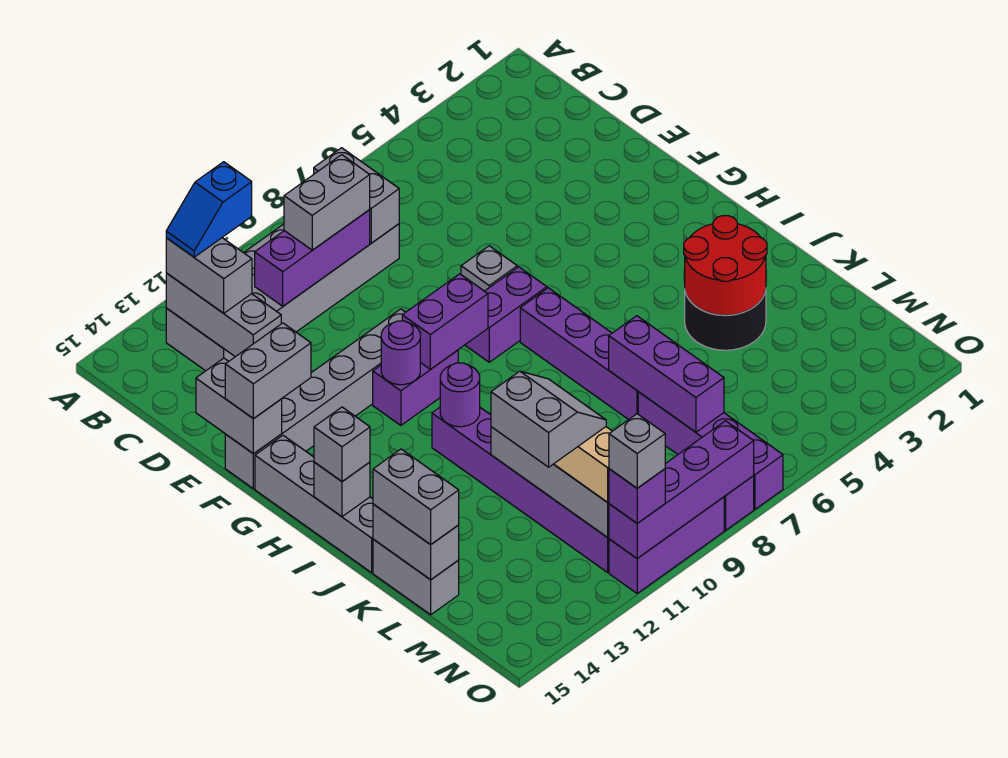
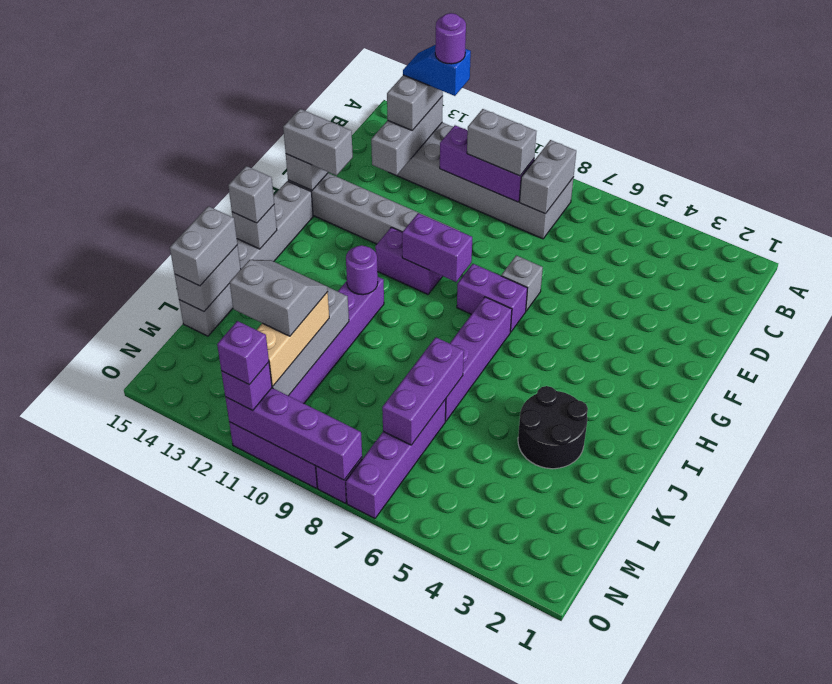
purple round brick G11 level 2 -> purple round brick B12 level 5
red round brick J3:K4 level 2 -> none
grey slope L11:M12 level 4 top 12 -> grey slope L11:M12 level 4 top M
grey brick O11 level 4 -> purple brick O11 level 4

